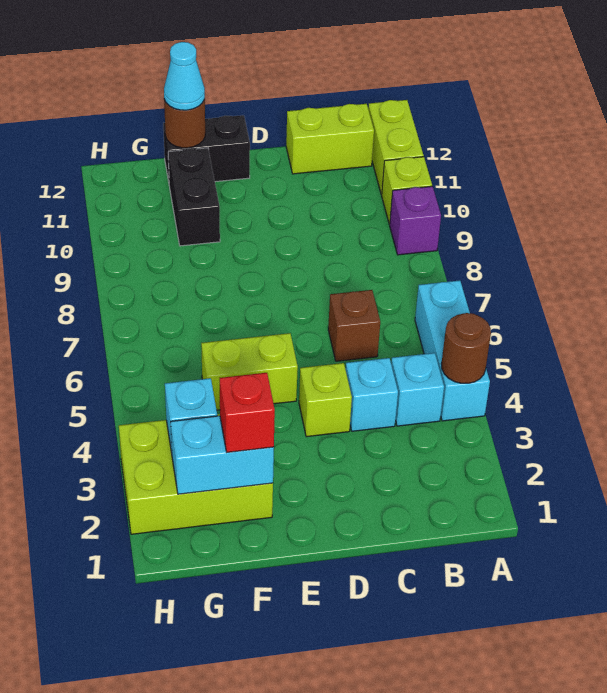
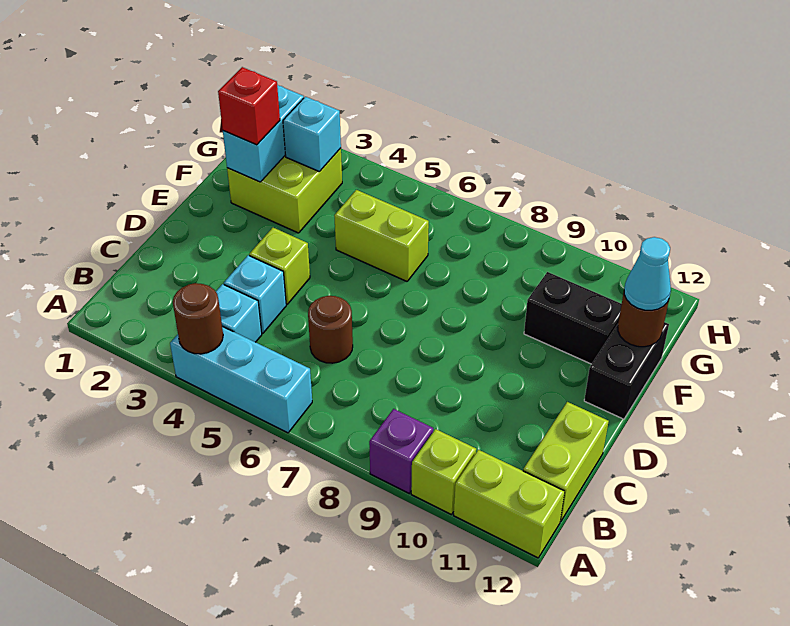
brown brick C6 level 1 -> brown round brick C6 level 1
lime brick E5:F5 level 1 -> lime brick F5:F6 level 1
lime brick F2:H3 level 1 -> lime brick F2:G3 level 1

